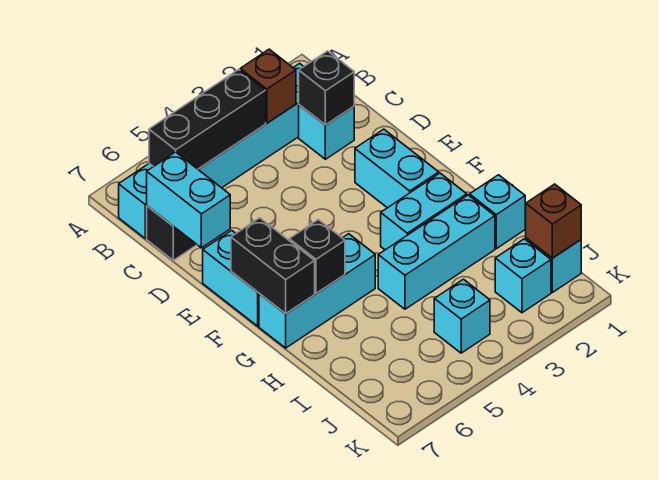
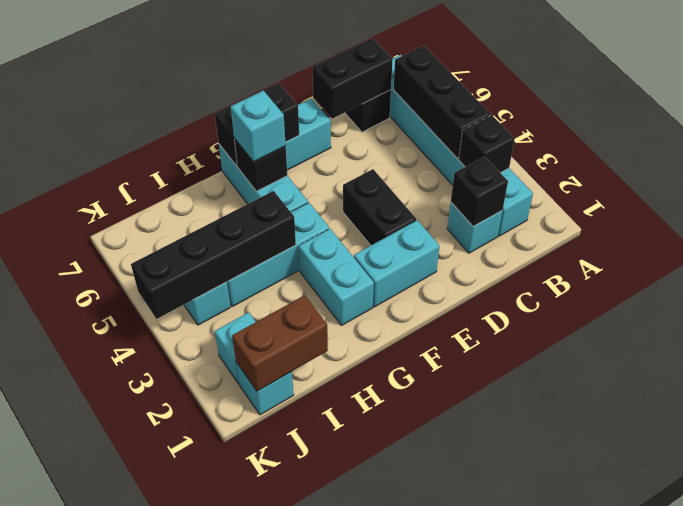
brown brick B3 level 2 -> black brick B3 level 2
cyan brick C7:D7 level 2 -> black brick C7:D7 level 2
none -> black brick E3:E4 level 1
cyan brick H1 level 1 -> cyan brick G6 level 3
cyan brick H2:H4 level 1 -> cyan brick G4:I4 level 1
none -> black brick H4:K4 level 2
brown brick J1 level 2 -> brown brick I1:J1 level 2

